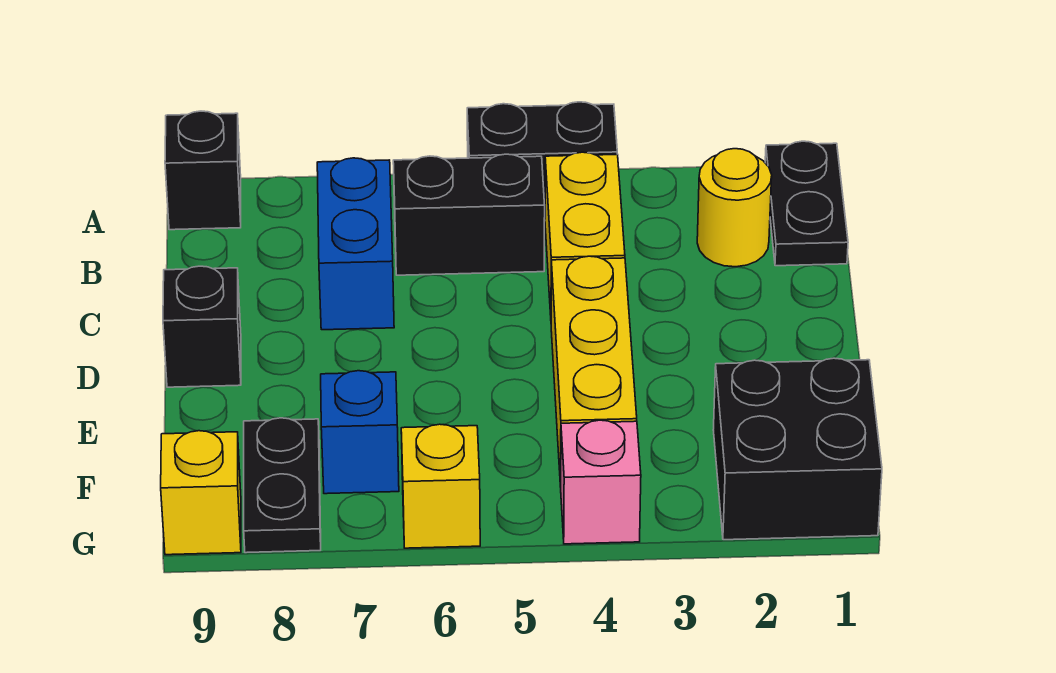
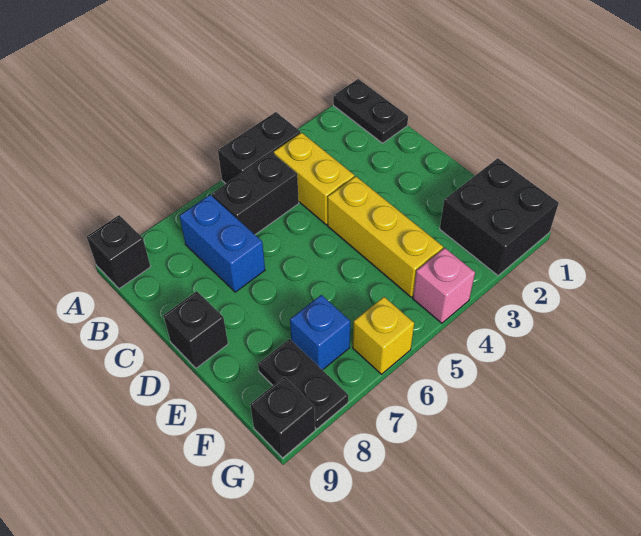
yellow round brick B2 level 1 -> none
yellow brick G9 level 1 -> black brick G9 level 1

